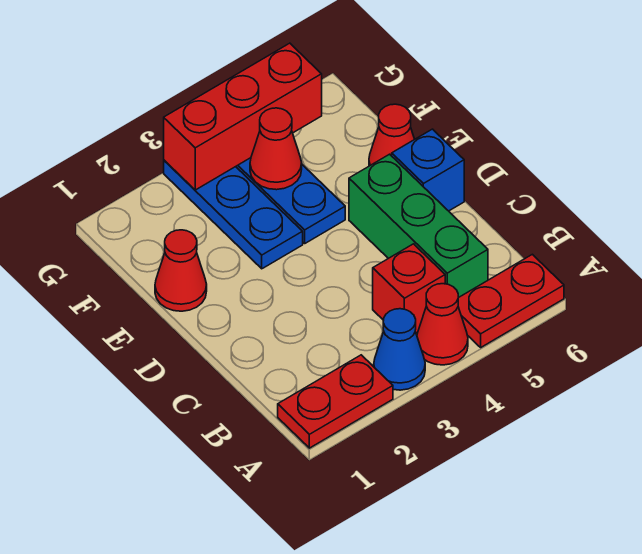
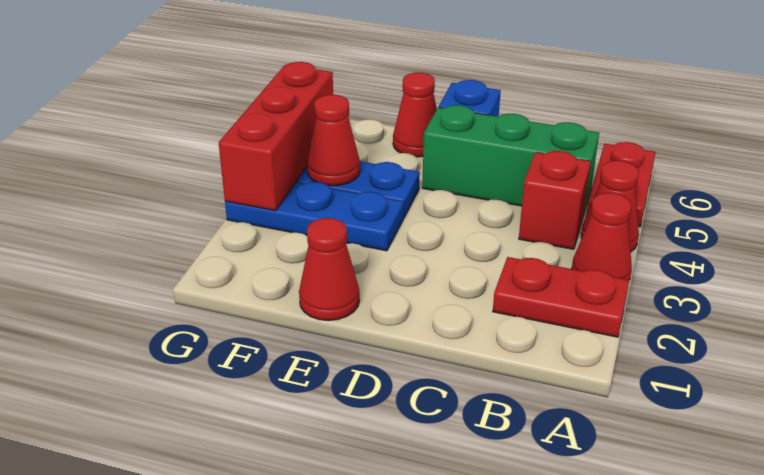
red plate A1:A2 level 1 -> red plate A2:B2 level 1
blue cone A3 level 1 -> red cone A3 level 1

